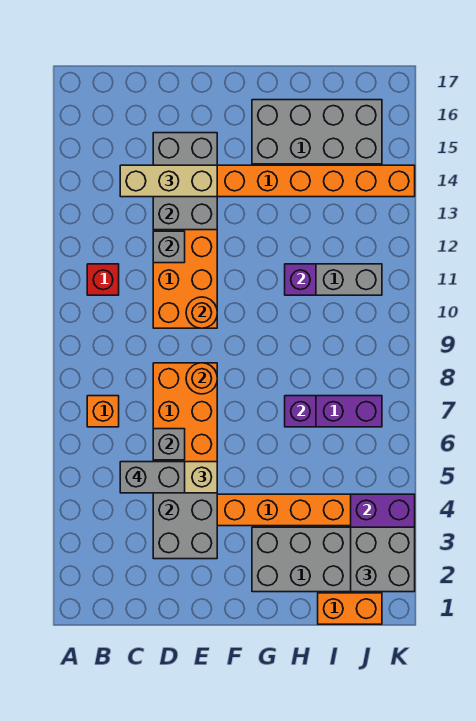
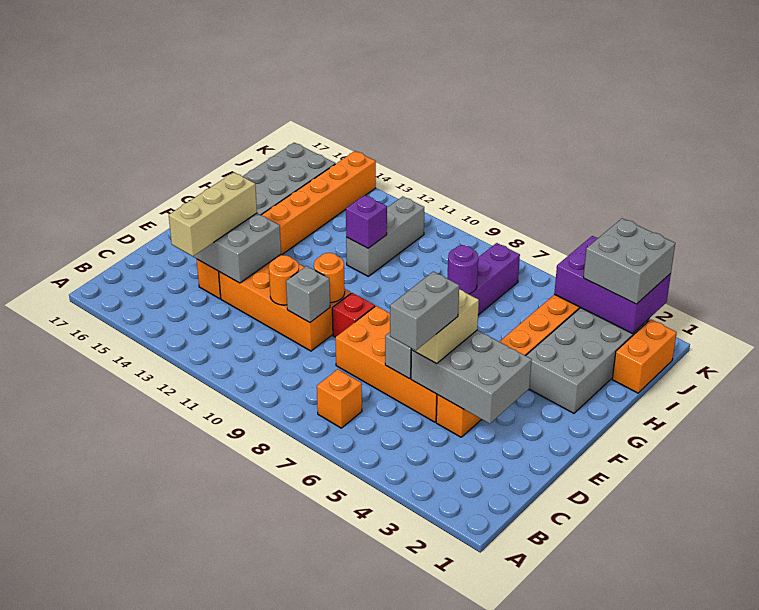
red brick B11 level 1 -> red brick E9 level 1
grey brick D12 level 2 -> grey brick D10 level 2
orange round brick E8 level 2 -> orange round brick D11 level 2
purple brick H7 level 2 -> purple round brick H7 level 2

